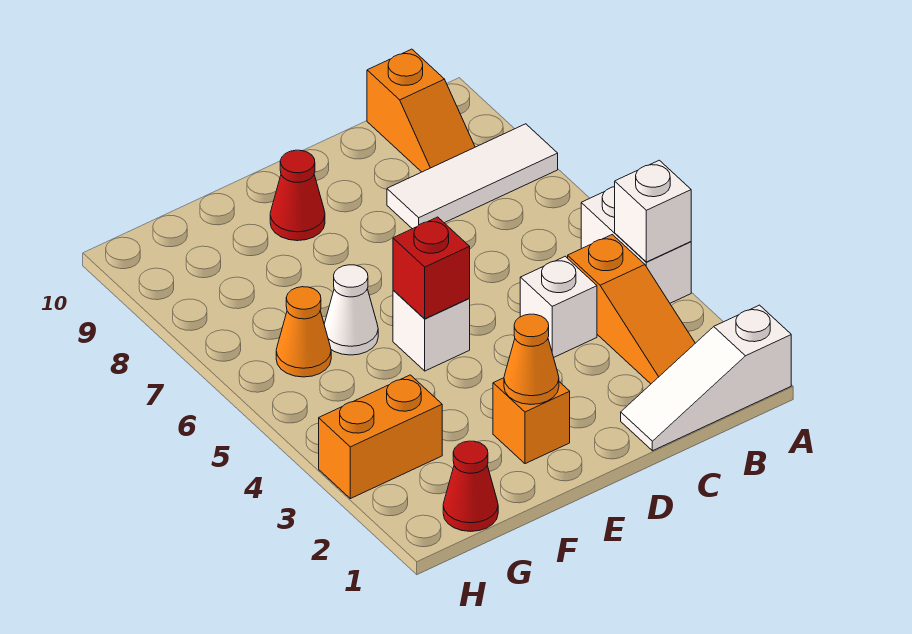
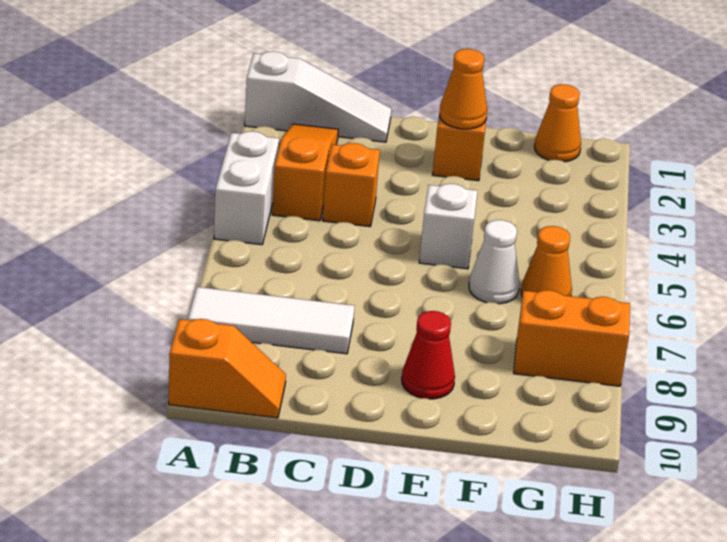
white brick A4 level 2 -> none
orange slope B9:B10 level 1 top 10 -> orange slope A10:B10 level 1 top A
white brick C4 level 1 -> orange brick C4 level 1
red brick E5 level 2 -> none
red cone G1 level 1 -> orange cone G1 level 1
orange brick G3:H3 level 1 -> orange brick G8:H8 level 1

